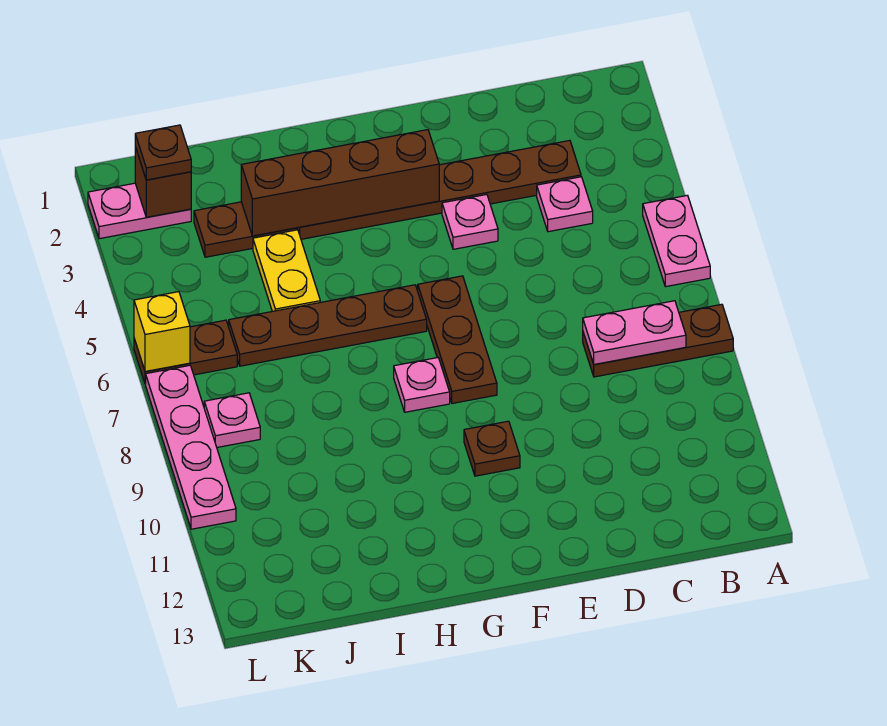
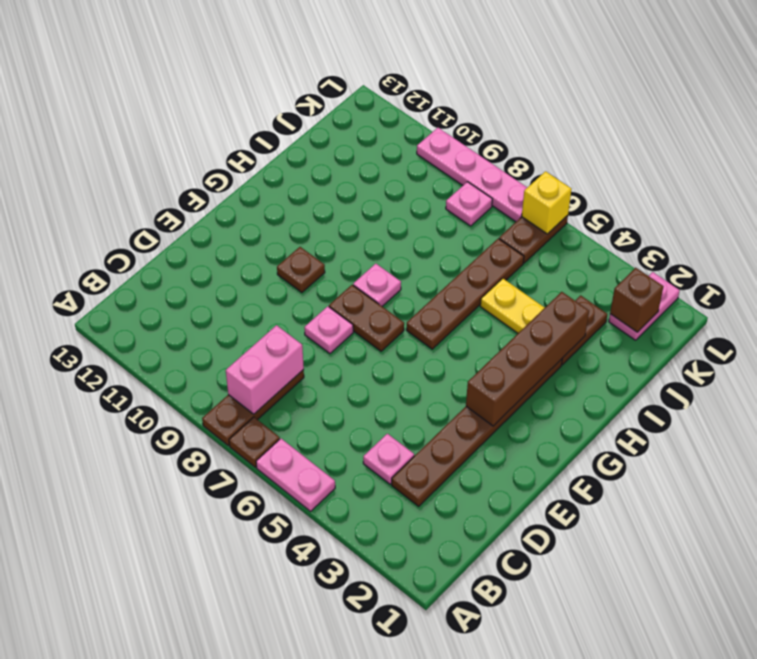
pink plate B8:C8 level 2 -> pink brick B8:C8 level 2
pink plate E4 level 1 -> pink plate E8 level 1
brown plate F6:F8 level 1 -> brown plate F7:F8 level 1
brown plate K2 level 3 -> brown plate A7 level 1

